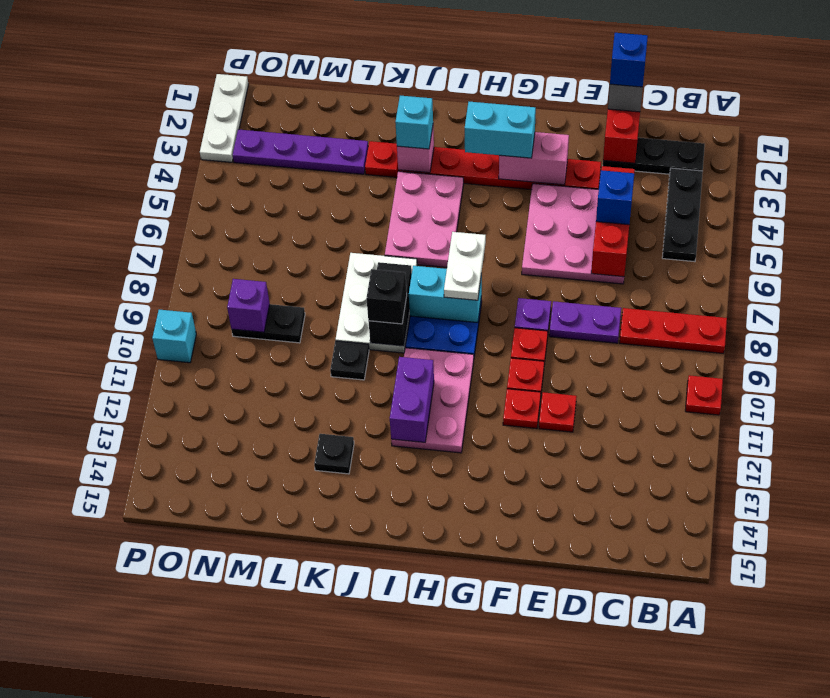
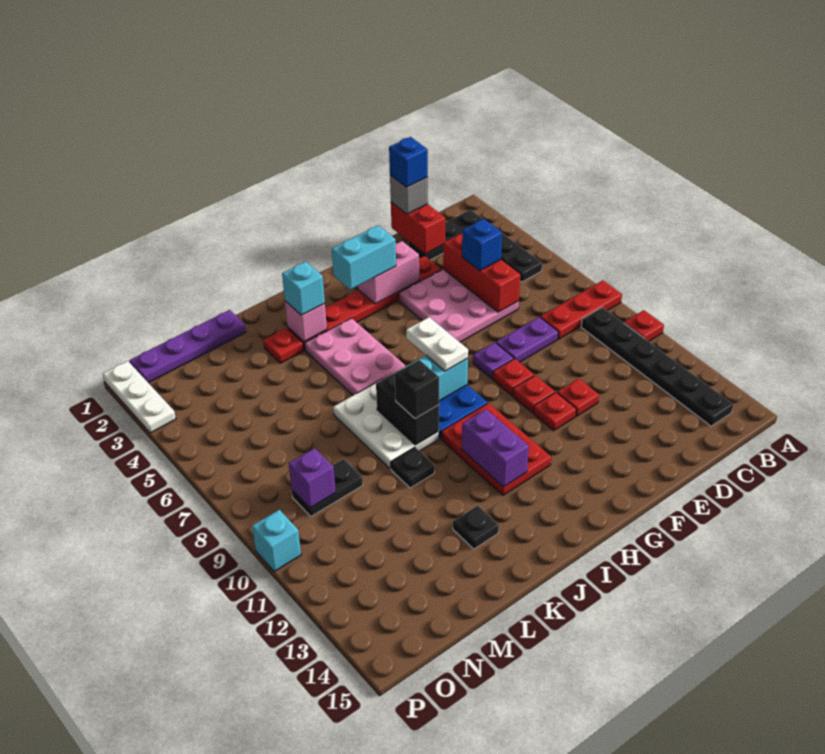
none -> black plate B9:B14 level 1
pink plate H10:I12 level 1 -> red plate H10:I12 level 1
purple plate L3:O3 level 1 -> purple plate L1:O1 level 1

